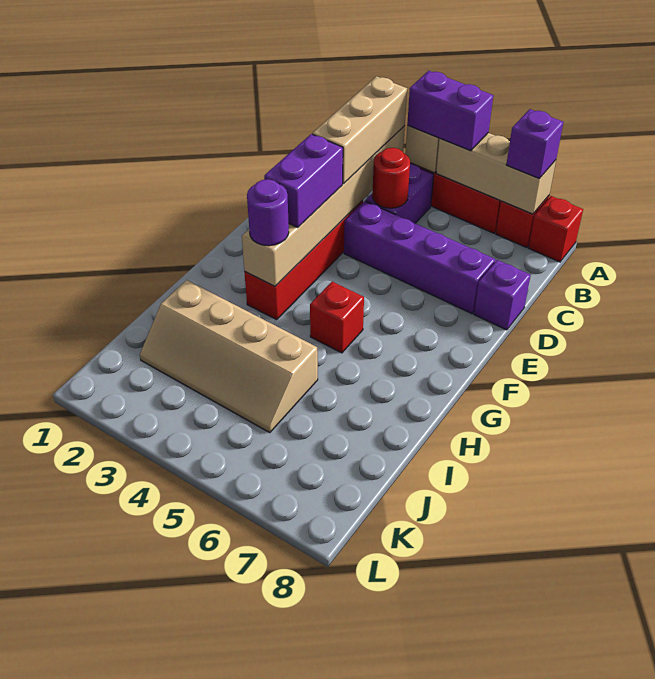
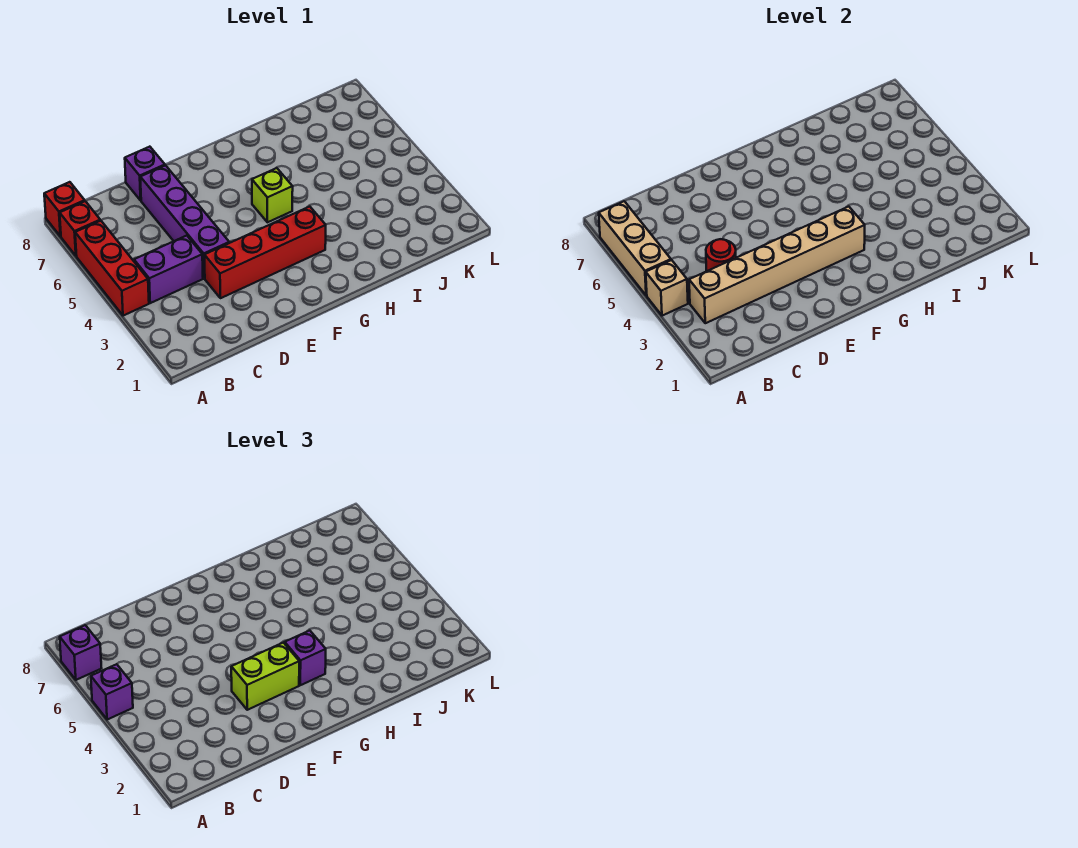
purple brick A4:A5 level 3 -> purple brick A5 level 3
tan brick B3:D3 level 3 -> none
purple brick E3:F3 level 3 -> lime brick E3:F3 level 3
purple round brick G3 level 3 -> purple brick G3 level 3
red brick G5 level 1 -> lime brick G5 level 1
tan slope I2:J5 level 1 top I -> none

